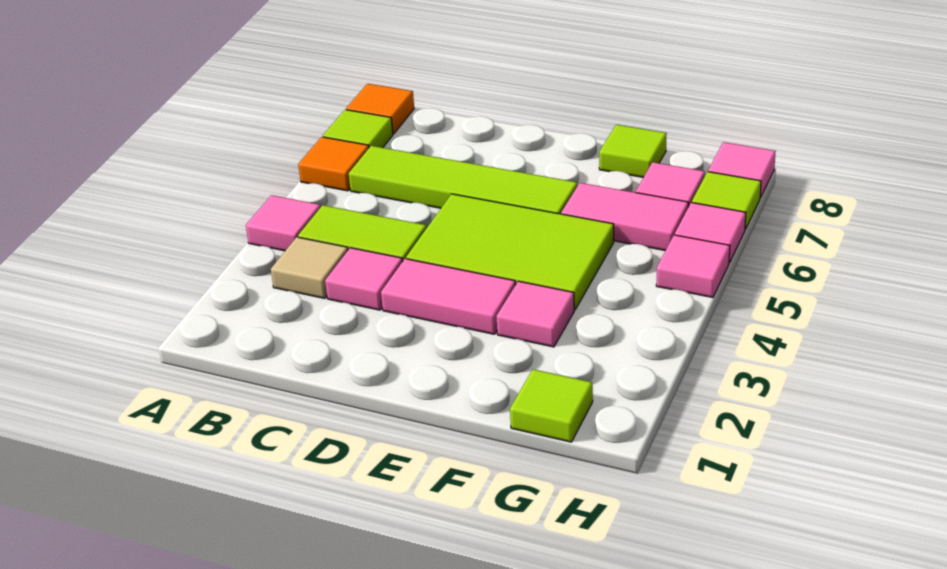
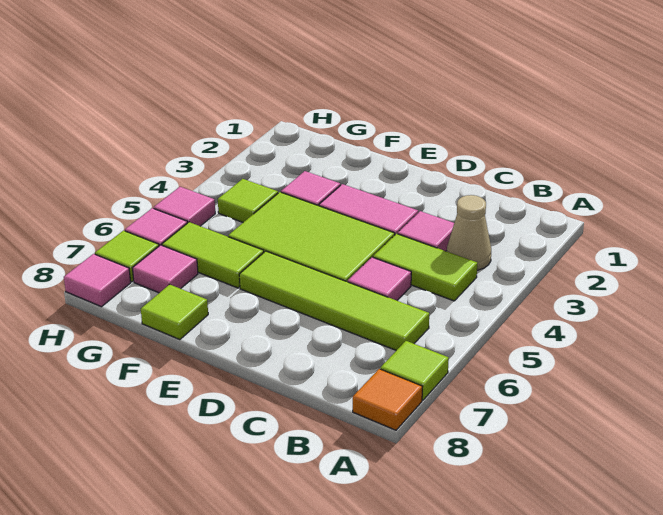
pink tile A4 level 1 -> pink tile C5 level 1
orange tile A6 level 1 -> none
tan tile B3 level 1 -> tan cone B3 level 1
pink tile F6:G6 level 1 -> lime tile F6:G6 level 1
lime tile G1 level 1 -> lime tile G4 level 1

